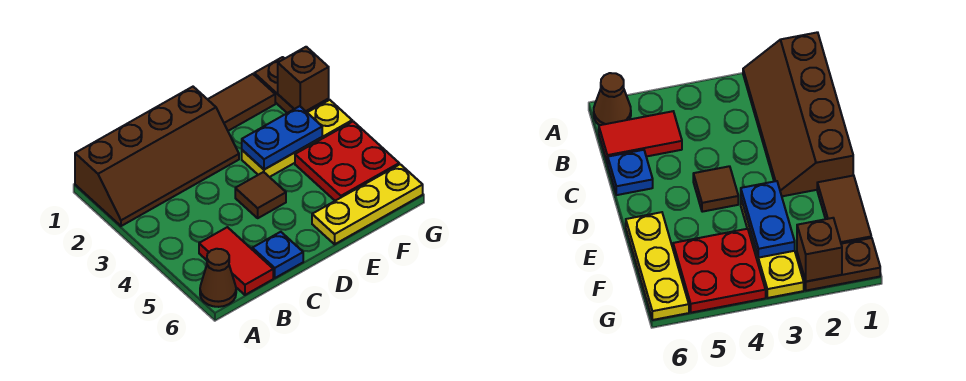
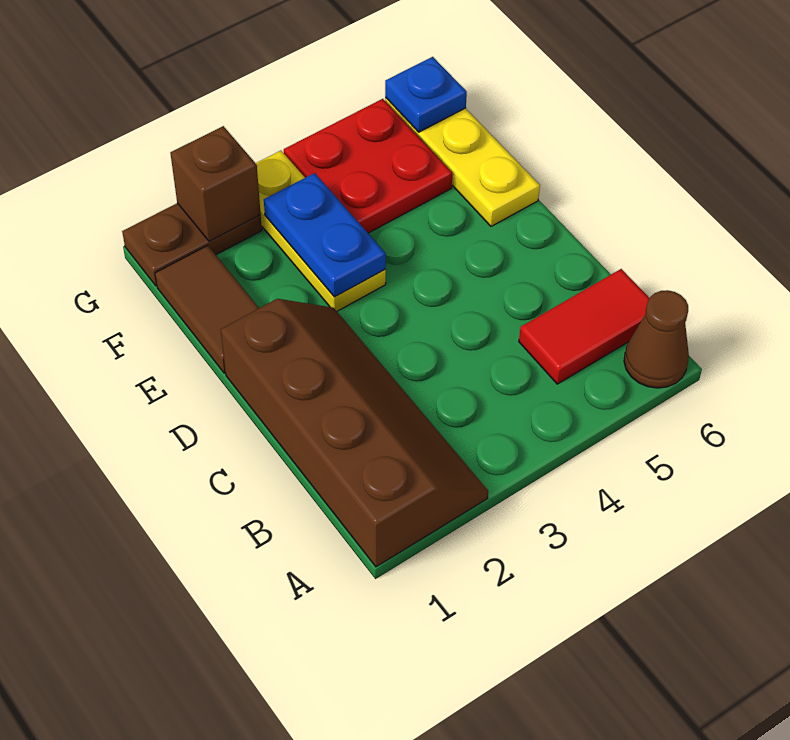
blue plate C6 level 1 -> blue plate G6 level 2
brown tile D4 level 1 -> none

